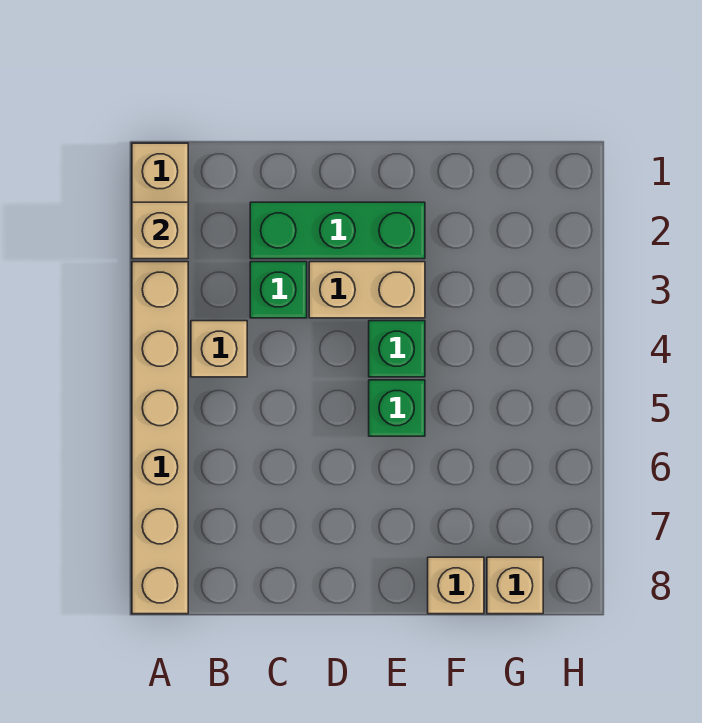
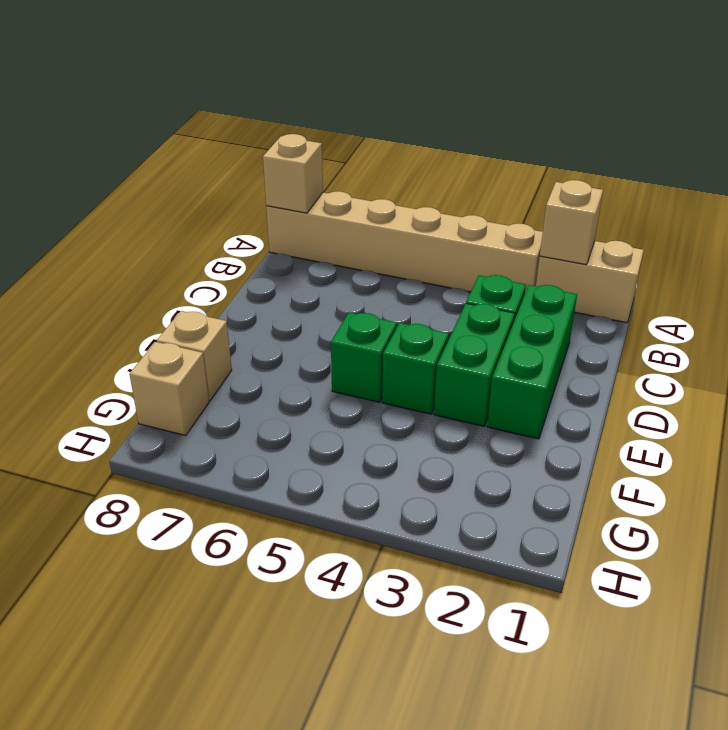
tan brick B4 level 1 -> tan brick A8 level 2
tan brick D3:E3 level 1 -> green brick D3:E3 level 1

